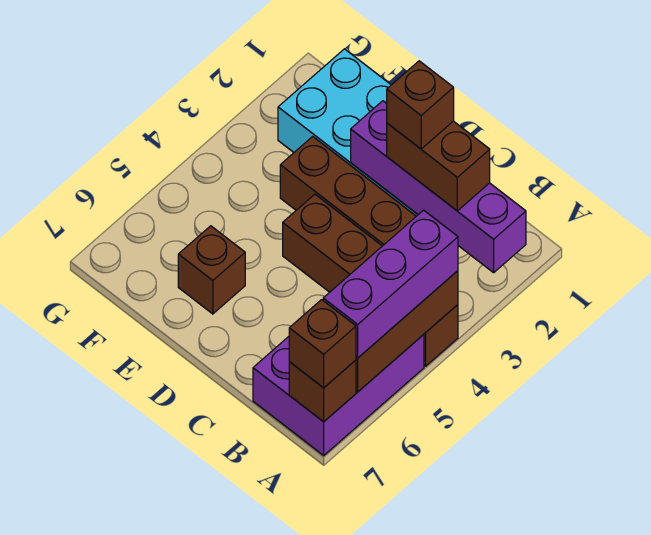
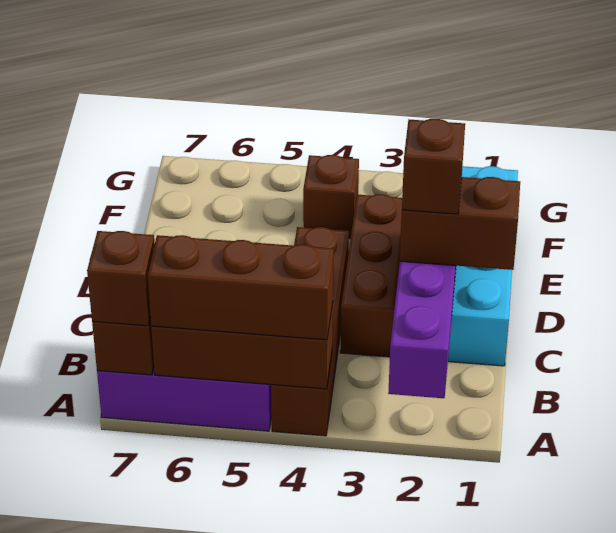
purple brick A4:A6 level 3 -> brown brick A4:A6 level 3
brown brick B2:C2 level 3 -> brown brick C1:C2 level 3
brown brick E6 level 1 -> brown brick F4 level 1

